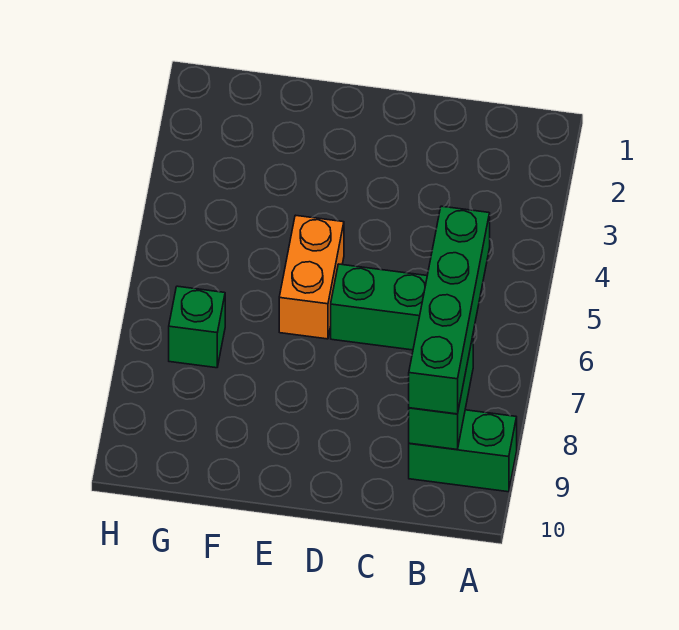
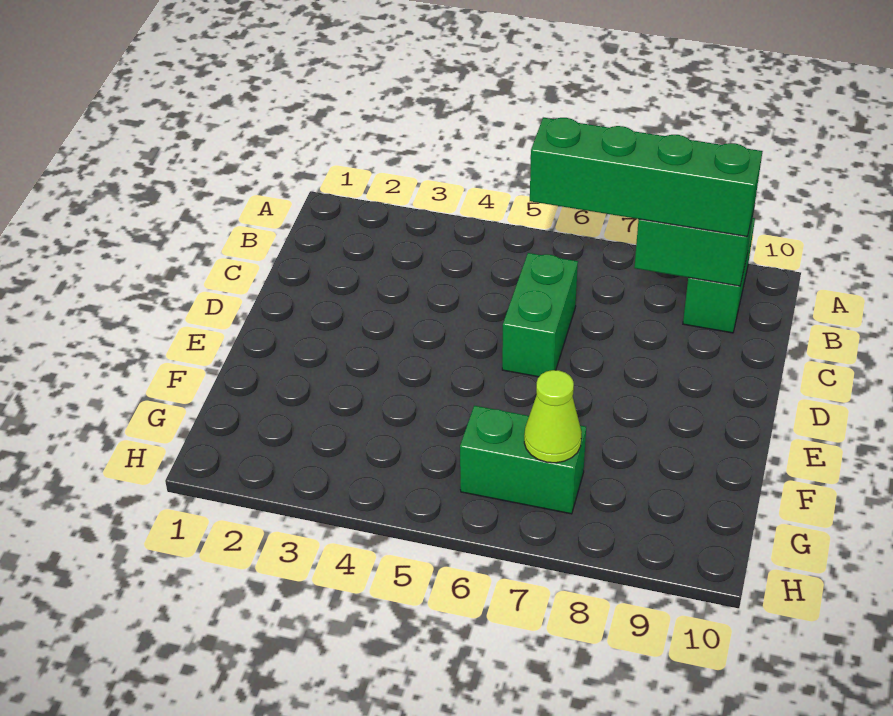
orange brick E5:E6 level 1 -> none
green brick G7 level 1 -> green brick G6:G7 level 1
none -> lime cone G7 level 2

